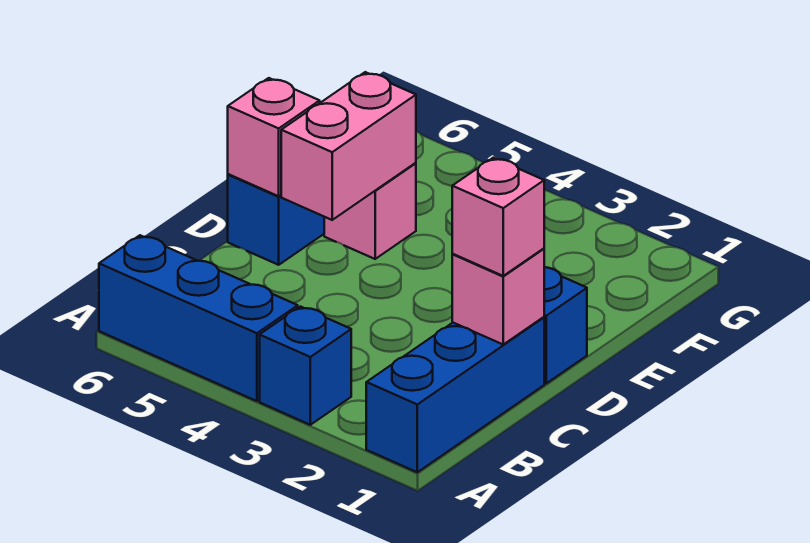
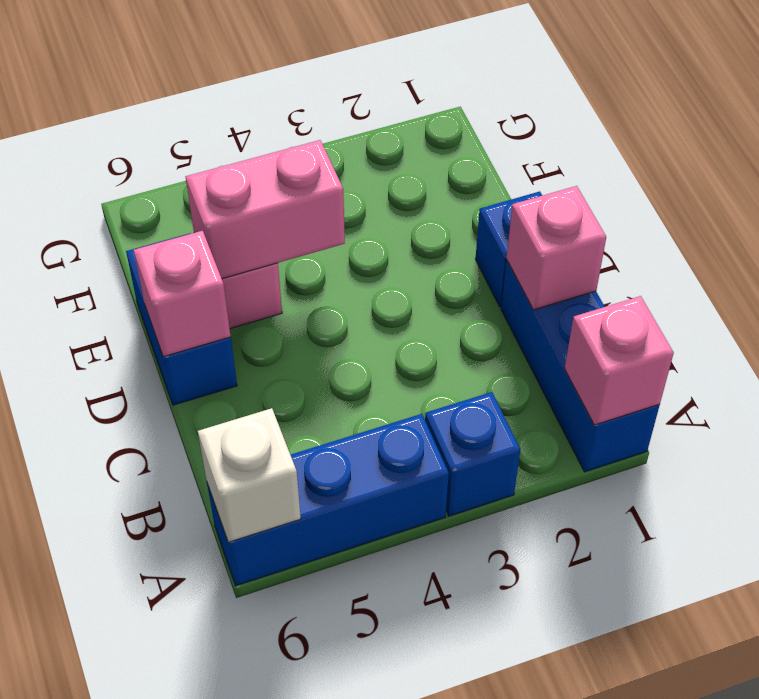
none -> white brick A6 level 2
pink brick C1 level 3 -> pink brick A1 level 2
pink brick D5:E5 level 2 -> pink brick E4:E5 level 2

